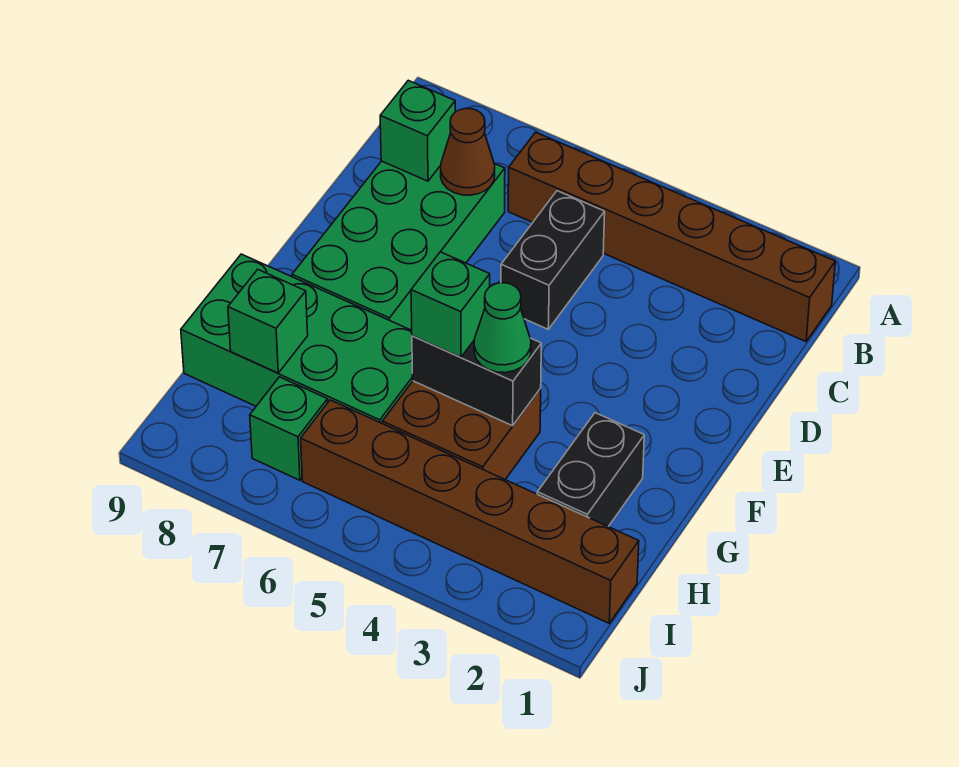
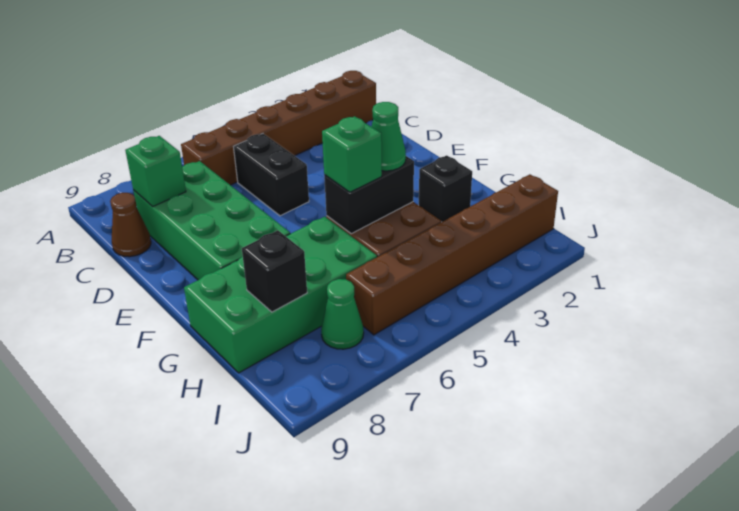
brown cone C7 level 2 -> brown cone C9 level 1
black brick G2:H2 level 1 -> black brick G2 level 1
green brick H8 level 2 -> black brick H8 level 2
green brick I7 level 1 -> green cone I7 level 1

